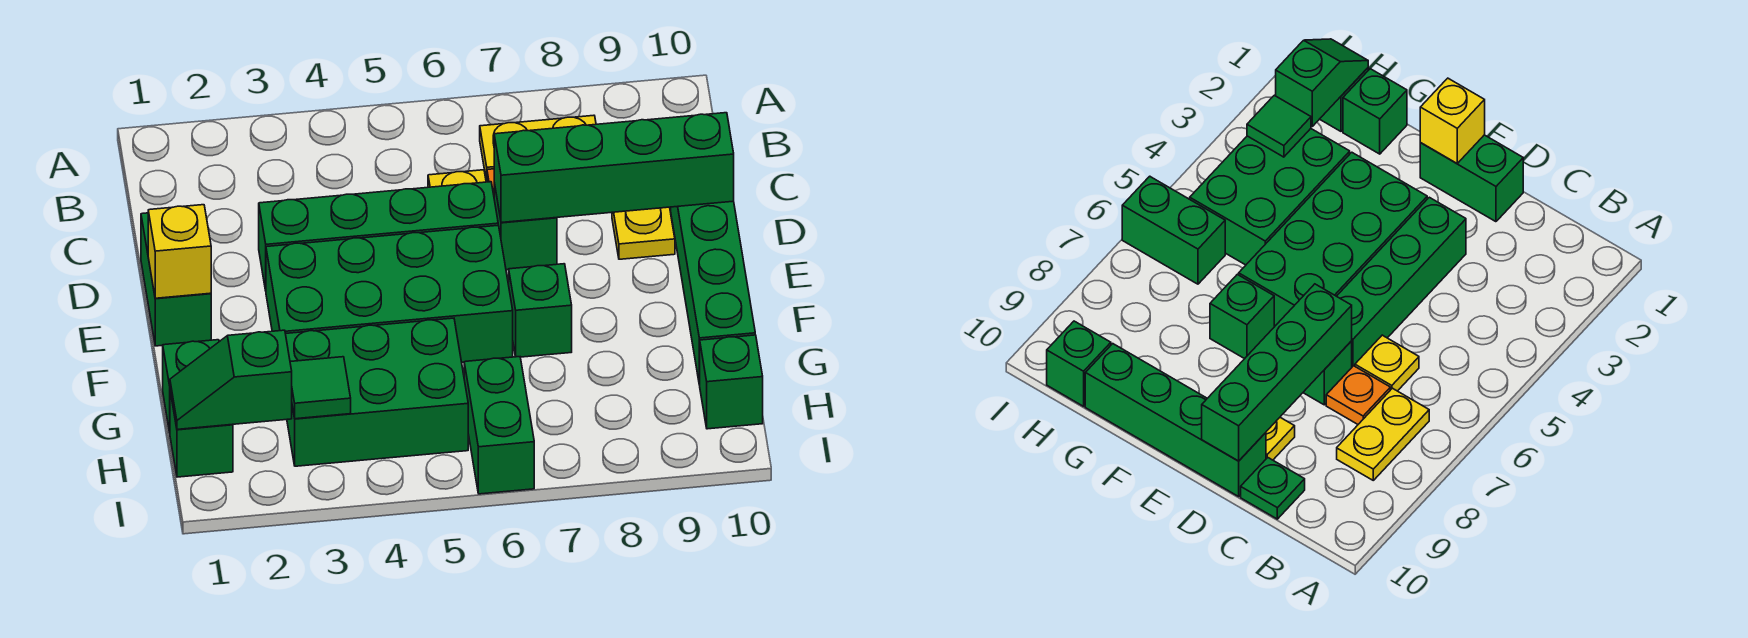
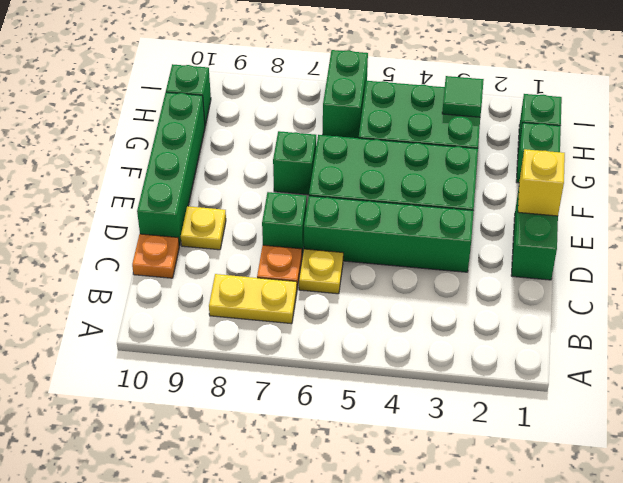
green plate C10 level 1 -> orange plate C10 level 1
green brick D7:D10 level 2 -> none
green slope H1:H2 level 2 top 2 -> none

